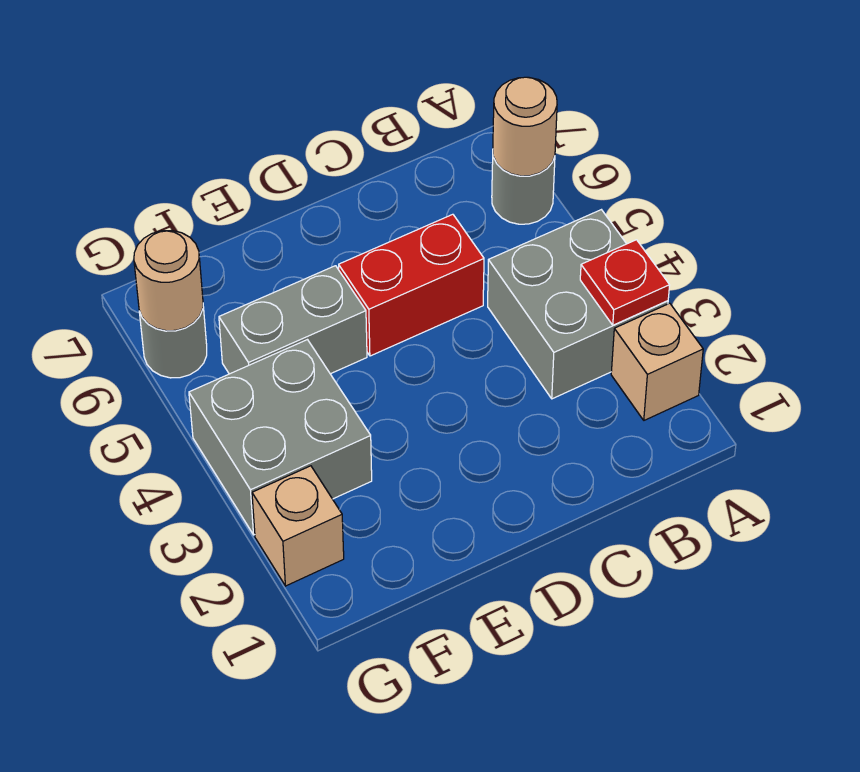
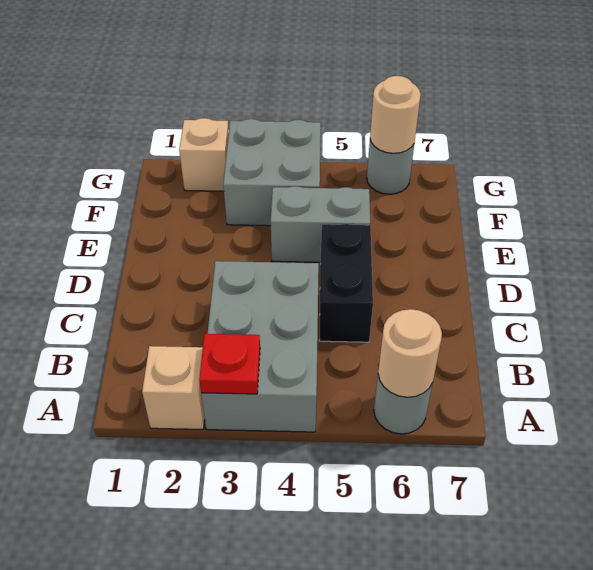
grey brick A3:B4 level 1 -> grey brick A3:C4 level 1
red brick C5:D5 level 1 -> black brick C5:D5 level 1
grey brick E5:F5 level 1 -> grey brick E4:E5 level 1

